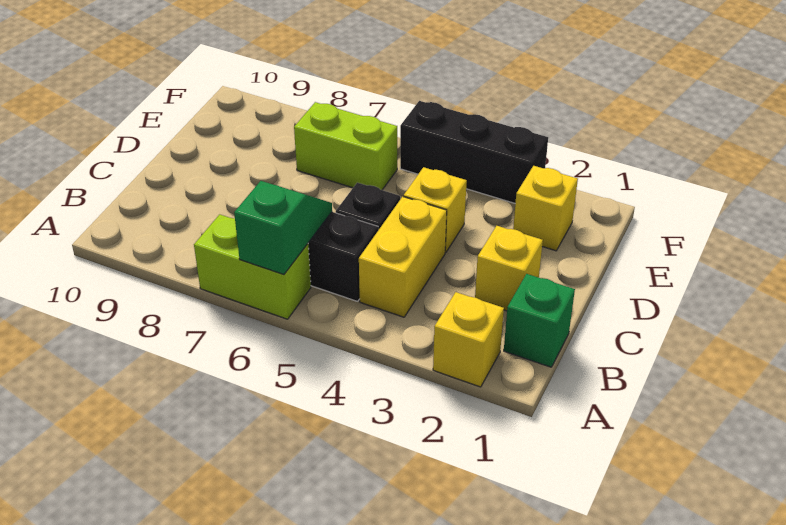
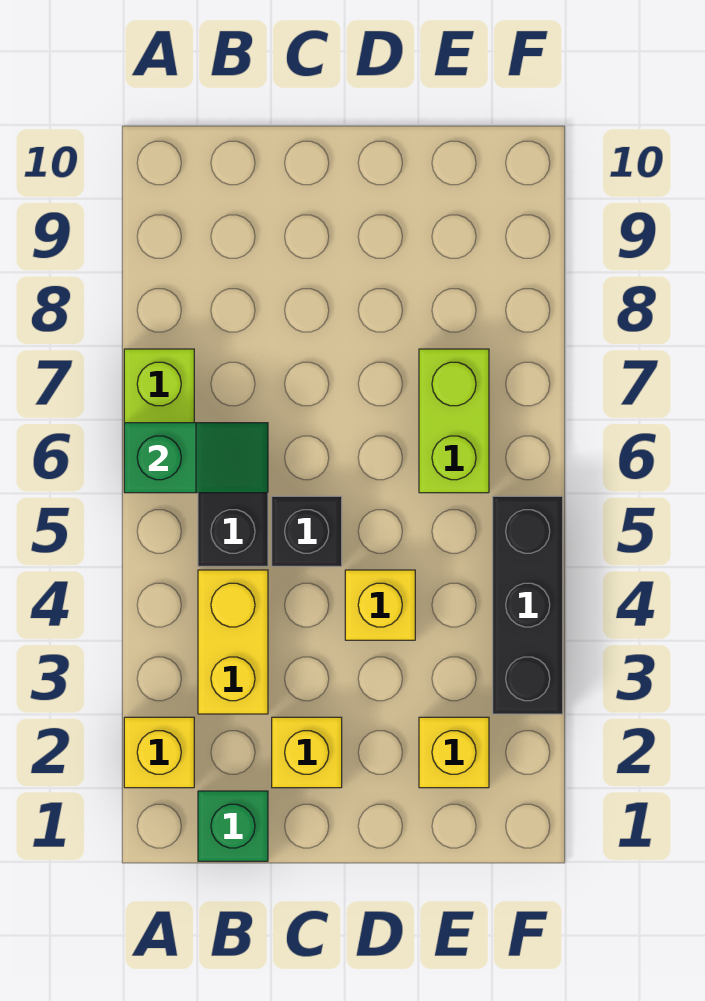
yellow brick B4:C4 level 1 -> yellow brick B3:B4 level 1

